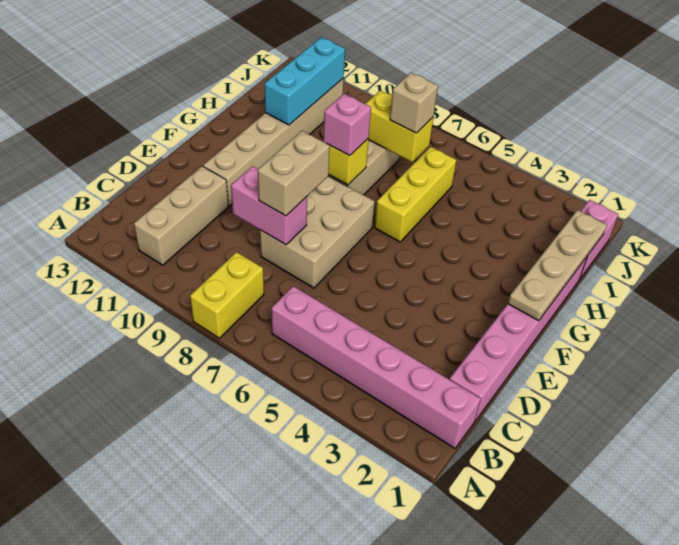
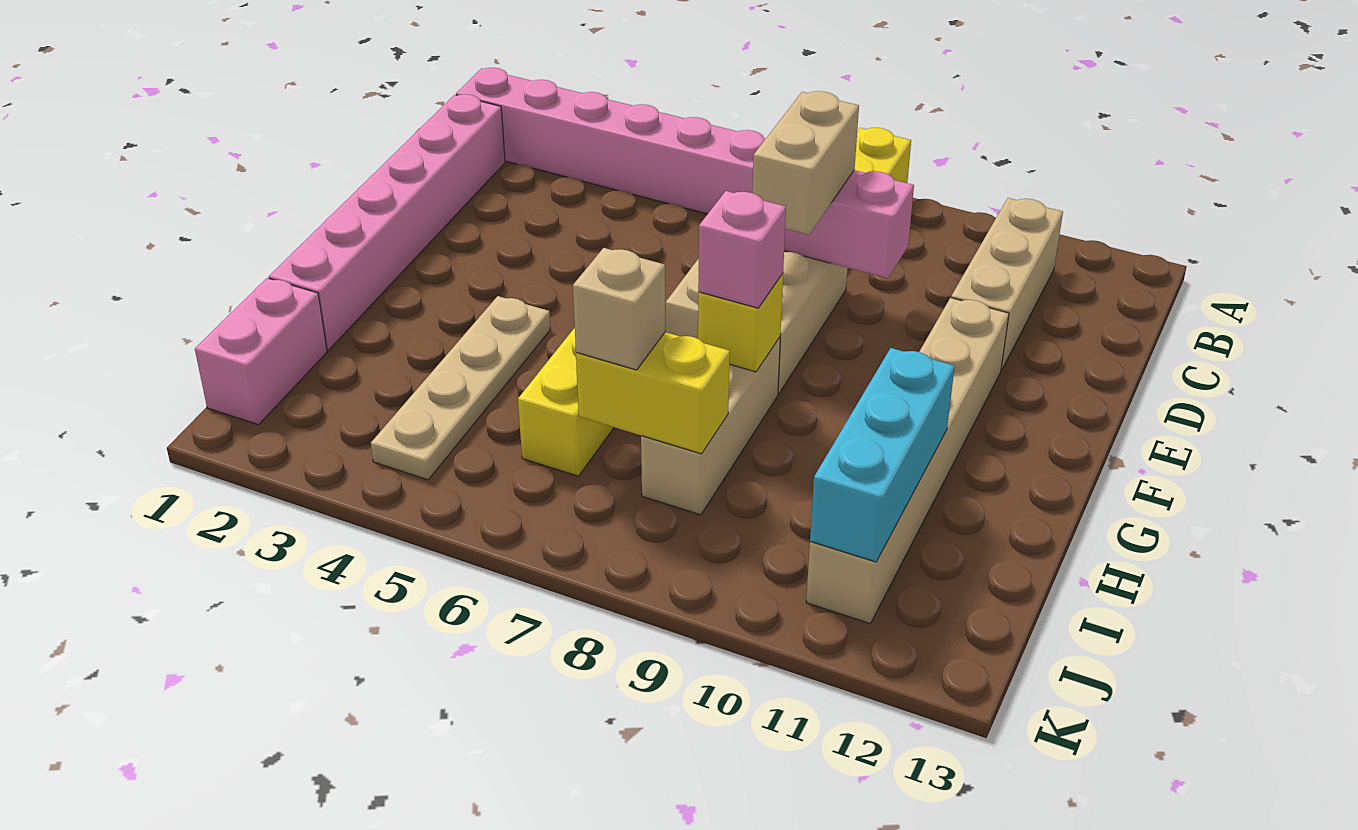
tan plate F1:I1 level 2 -> tan plate G4:J4 level 1

